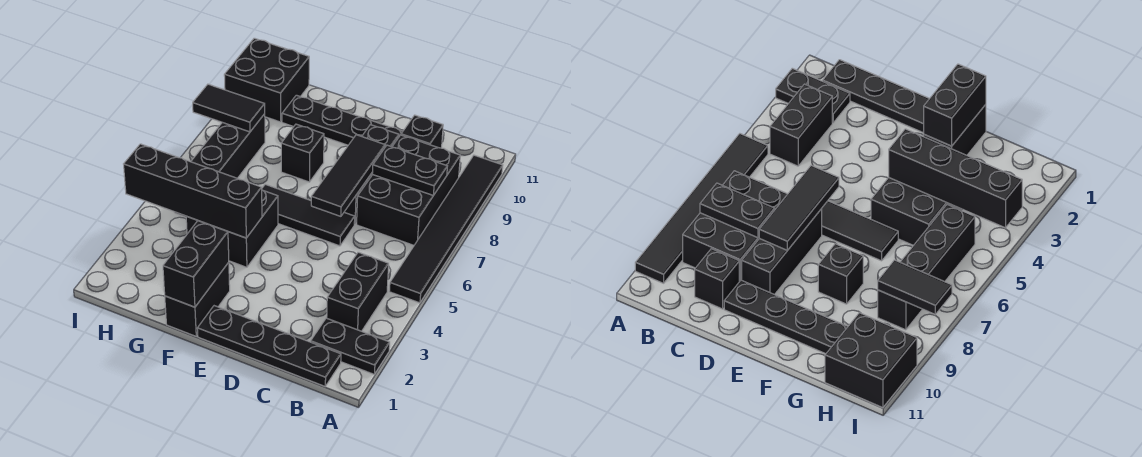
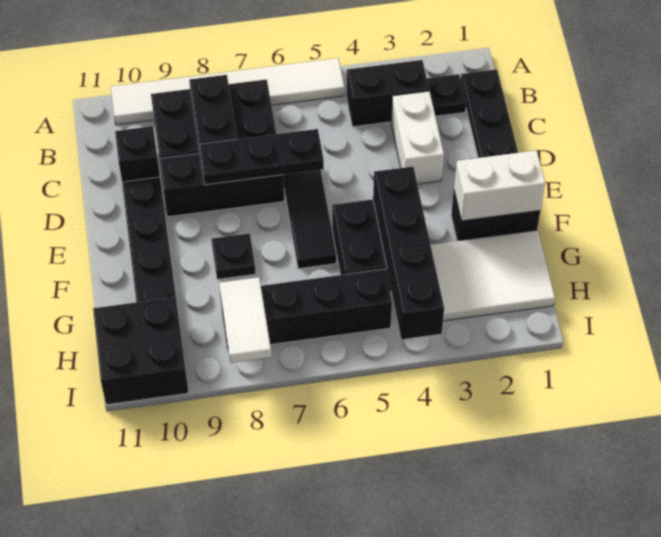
black plate A2:B2 level 1 -> black plate B2 level 1
black tile A5:A10 level 1 -> white tile A5:A10 level 1
none -> white brick C3:D3 level 1
black tile D6:D8 level 2 -> black plate D6:D8 level 2
black brick F1:F2 level 2 -> white brick F1:F2 level 2
black brick F8 level 1 -> black plate F8 level 1
none -> white tile G1:H3 level 1
black tile H8:I8 level 2 -> white tile H8:I8 level 2

